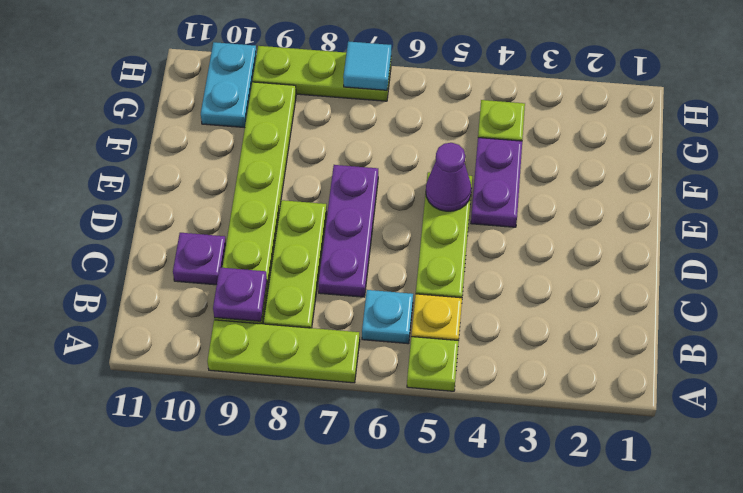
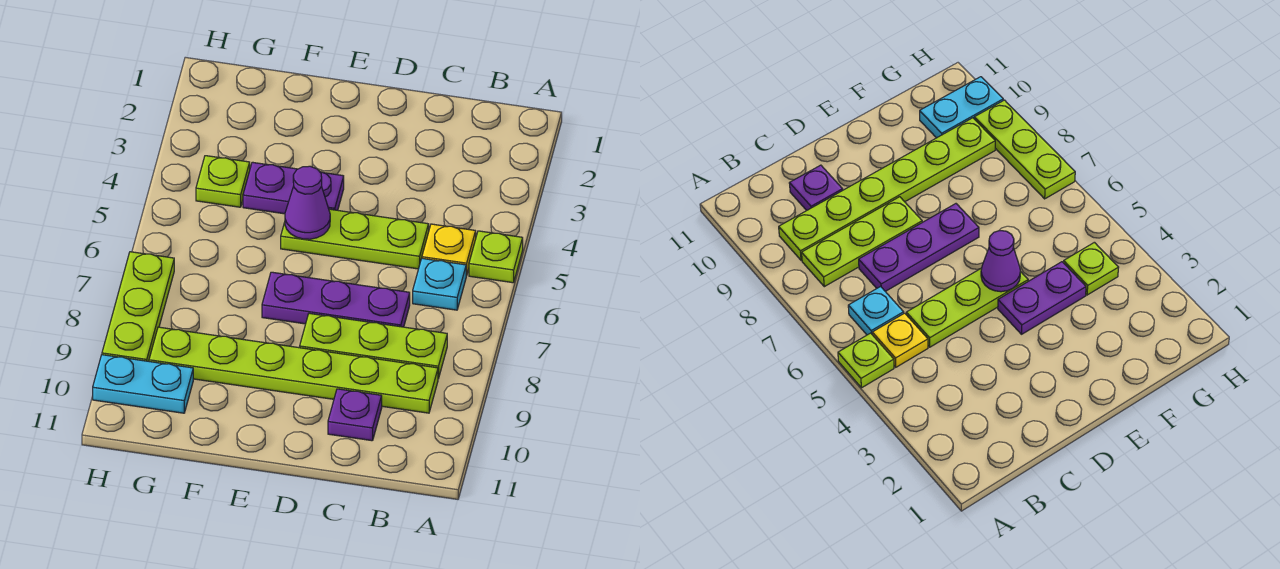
lime plate A7:A9 level 1 -> none
purple plate B9 level 2 -> none
cyan tile H7 level 2 -> none

